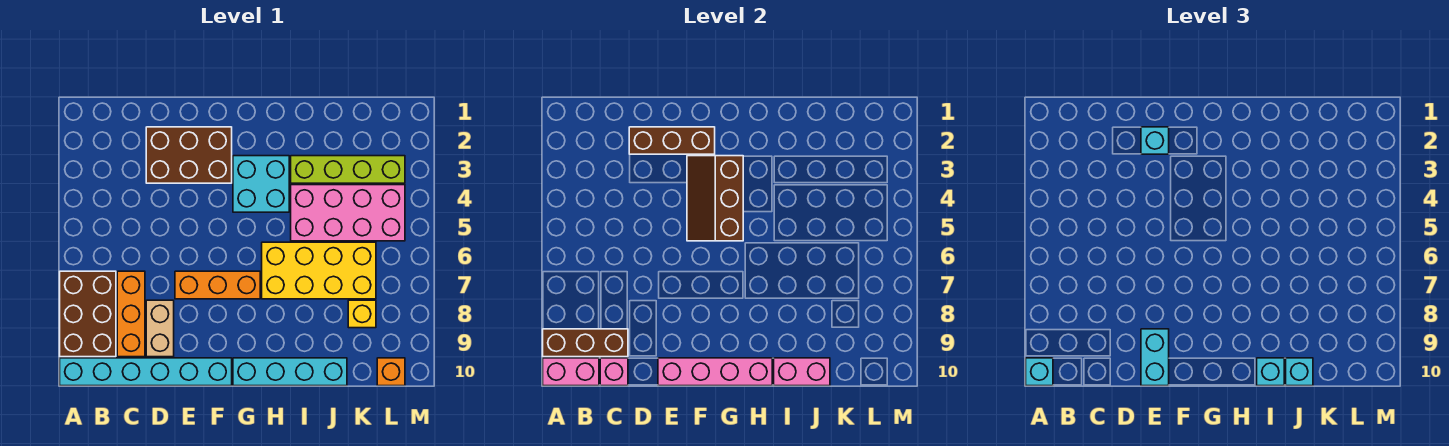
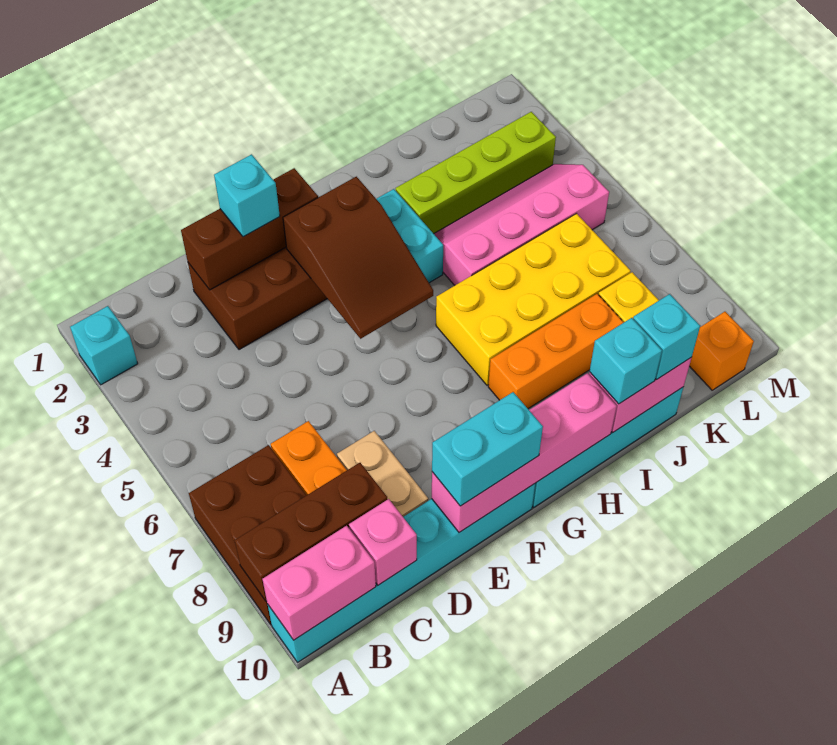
cyan brick A10 level 3 -> cyan brick A2 level 1
orange brick E7:G7 level 1 -> orange brick H8:J8 level 1
cyan brick E9:E10 level 3 -> cyan brick E10:F10 level 3
brown slope F3:G5 level 2 top G -> brown slope F3:G5 level 2 top 3
pink brick I4:L5 level 1 -> pink slope I4:L5 level 1 top 5

